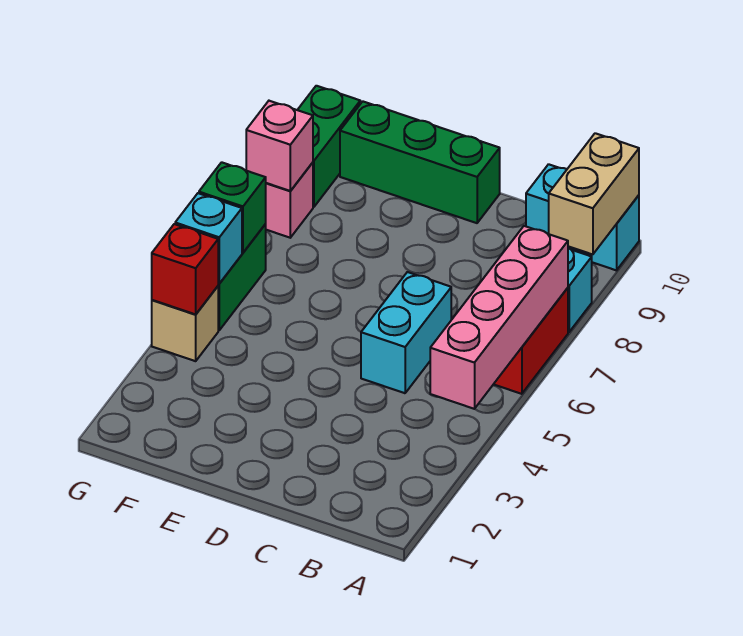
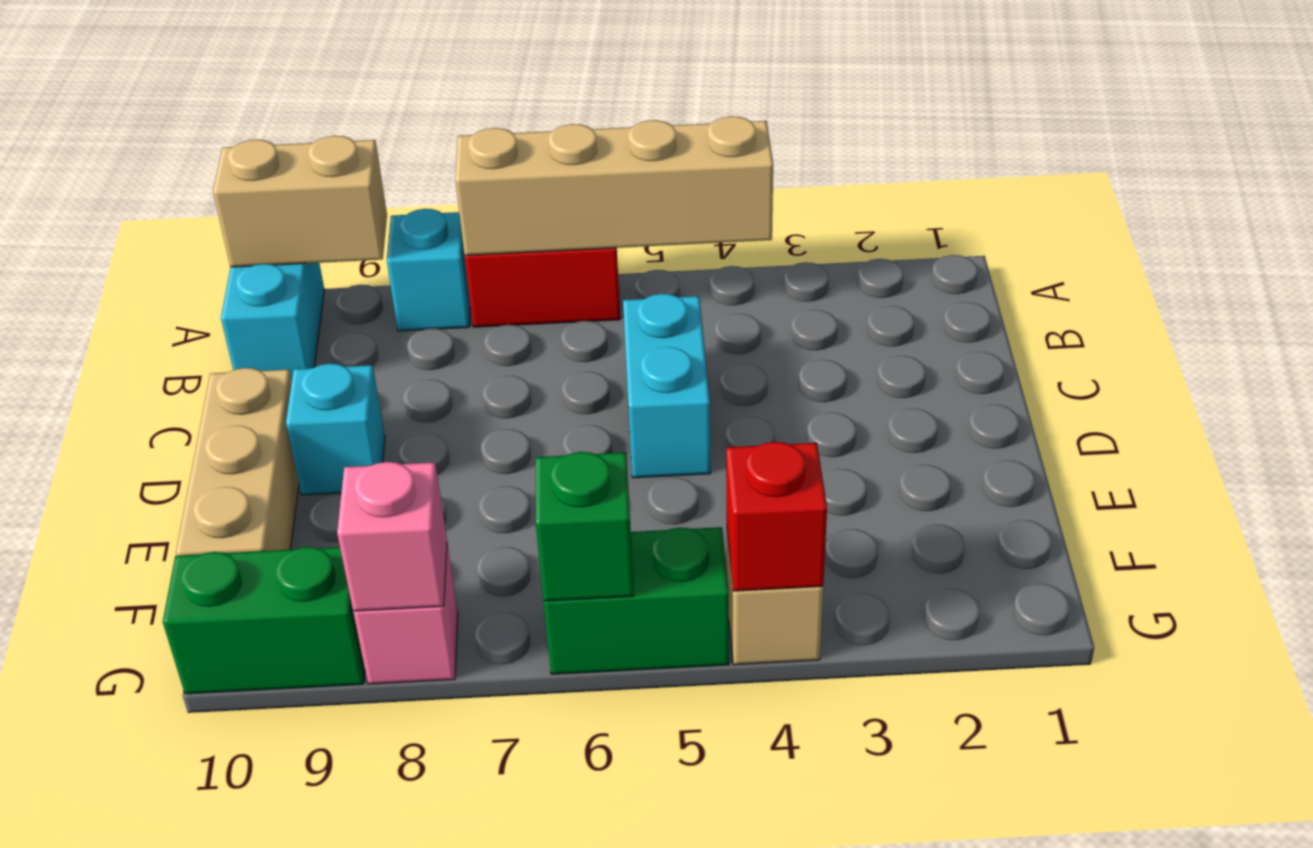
pink brick A4:A7 level 2 -> tan brick A4:A7 level 2
cyan brick C5:C6 level 1 -> cyan brick C5:D5 level 1
green brick D10:F10 level 1 -> tan brick D10:F10 level 1
cyan brick G5 level 2 -> cyan brick D9 level 1

